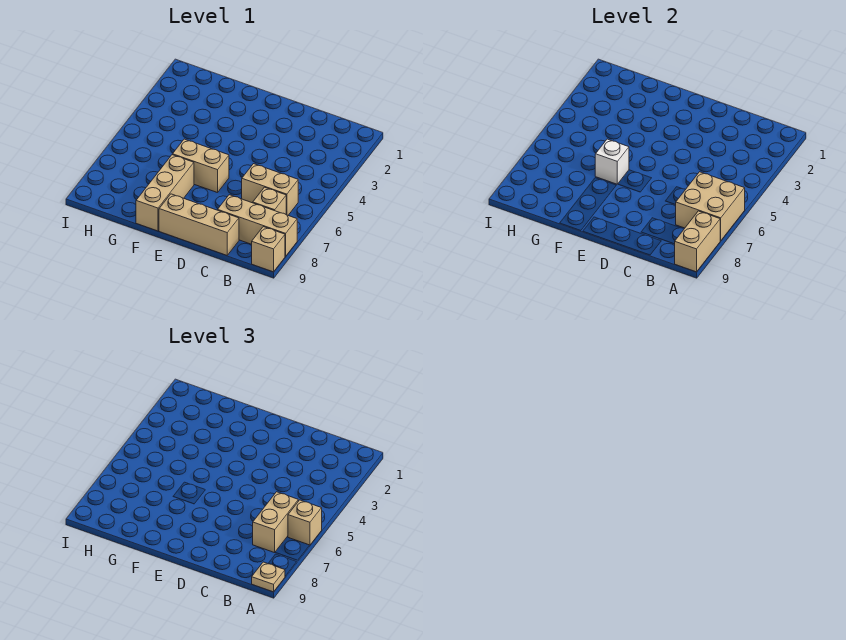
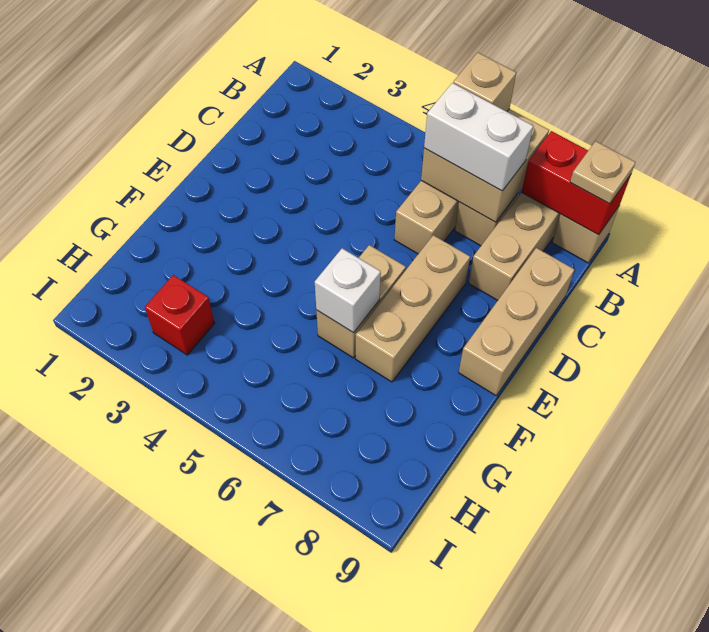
tan brick A8:A9 level 2 -> red brick A8:A9 level 2
tan brick B6:B7 level 3 -> white brick B6:B7 level 3
tan brick F7:F9 level 1 -> tan brick D7:F7 level 1
none -> red brick H3 level 1

